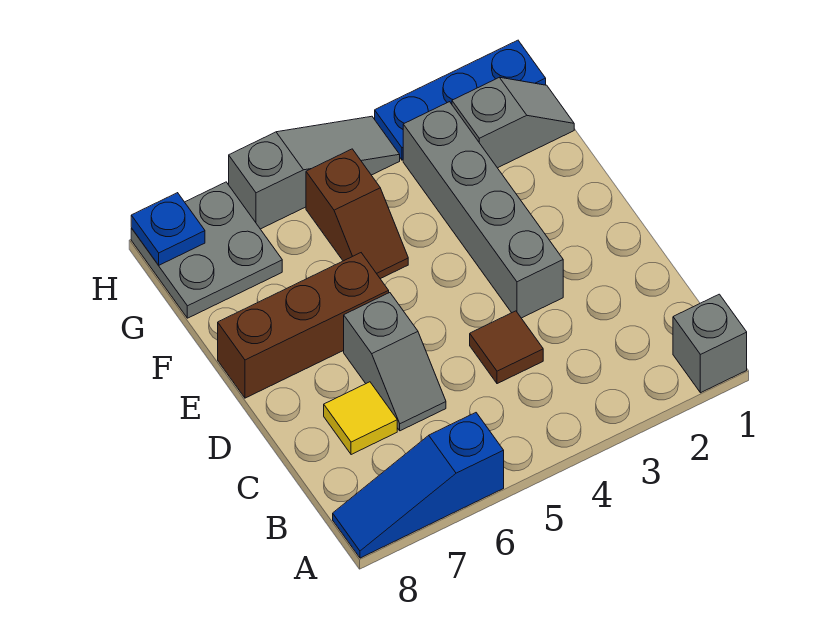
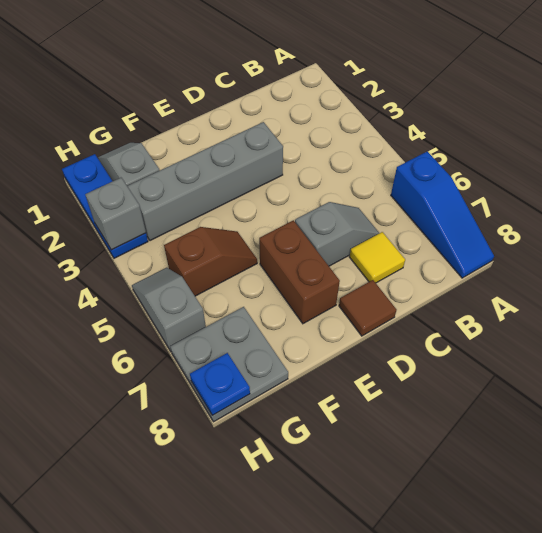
grey brick A1 level 1 -> grey brick H3 level 2
brown tile C4 level 1 -> brown tile D8 level 1
brown brick E6:E8 level 1 -> brown brick E6:E7 level 1
grey slope H4:H6 level 1 top 6 -> grey slope H5:H6 level 1 top 6

